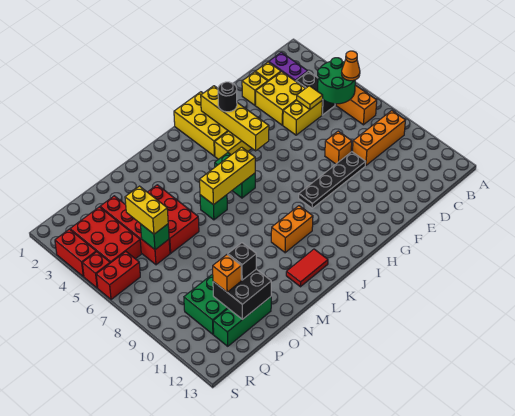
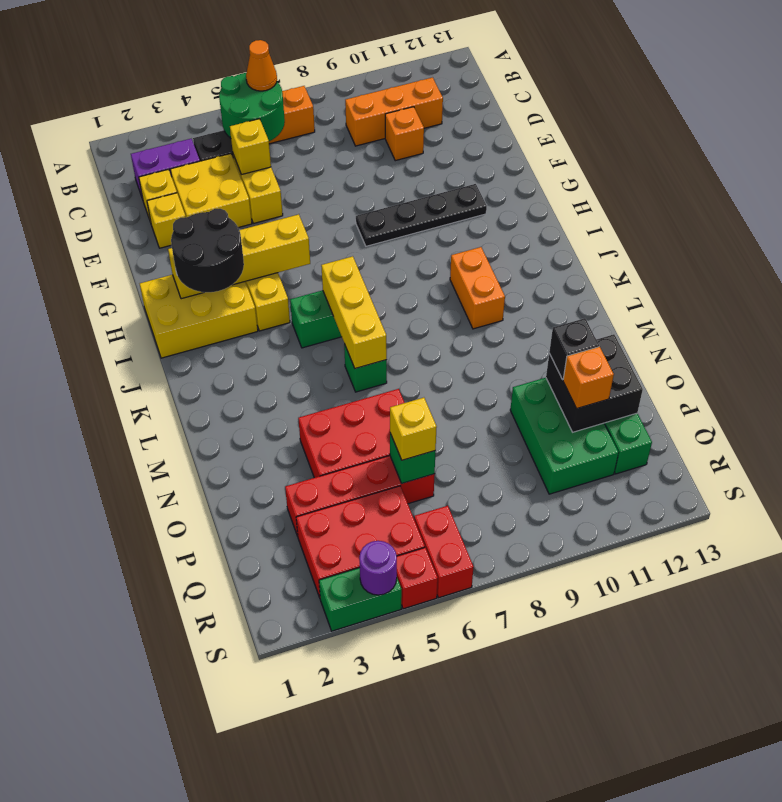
orange brick B9:D9 level 1 -> orange brick C9:C11 level 1
yellow tile D5 level 2 -> yellow brick D5 level 2
orange brick E8 level 1 -> orange brick D10 level 1
black plate E9:H9 level 1 -> black plate G8:G11 level 1
black round brick H3 level 3 -> black round brick H2:I3 level 3
red tile K12:L12 level 1 -> none
yellow brick P5:P6 level 3 -> yellow brick P6 level 3
red brick S3:S4 level 1 -> green brick S3:S4 level 1
none -> purple round brick S4 level 2

